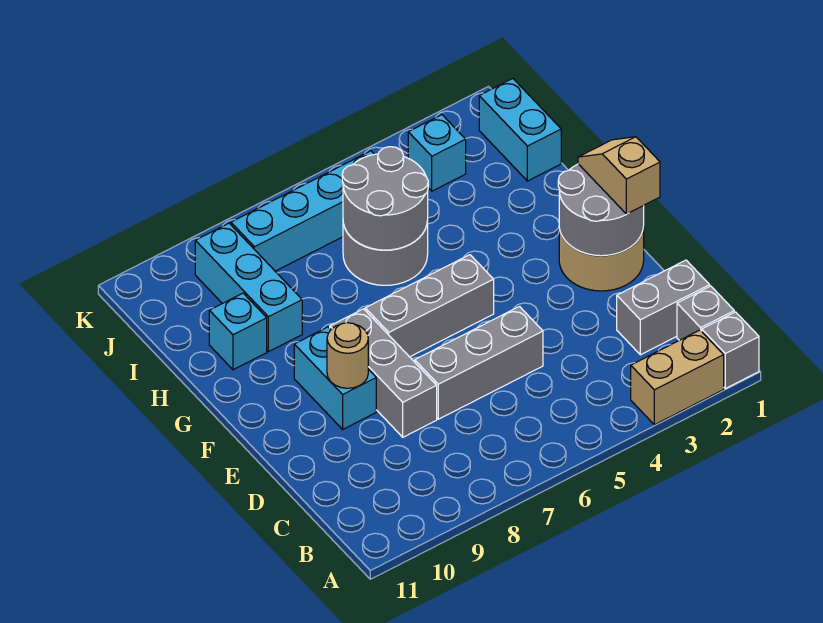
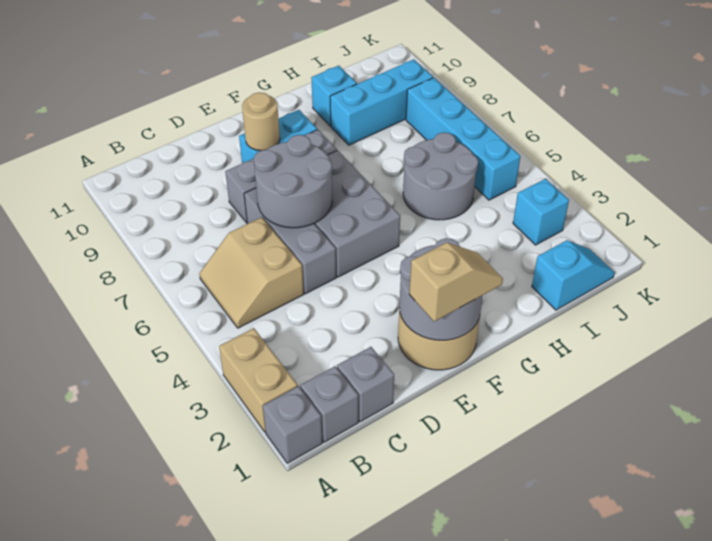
none -> tan slope B5:C6 level 1 top C
grey brick C1:C2 level 1 -> grey brick C1 level 1
grey brick F5:F7 level 1 -> grey brick E5:F7 level 1
grey round brick H5:I6 level 2 -> grey round brick D6:E7 level 2
cyan brick I1:J1 level 1 -> cyan slope I1:J1 level 1 top I

